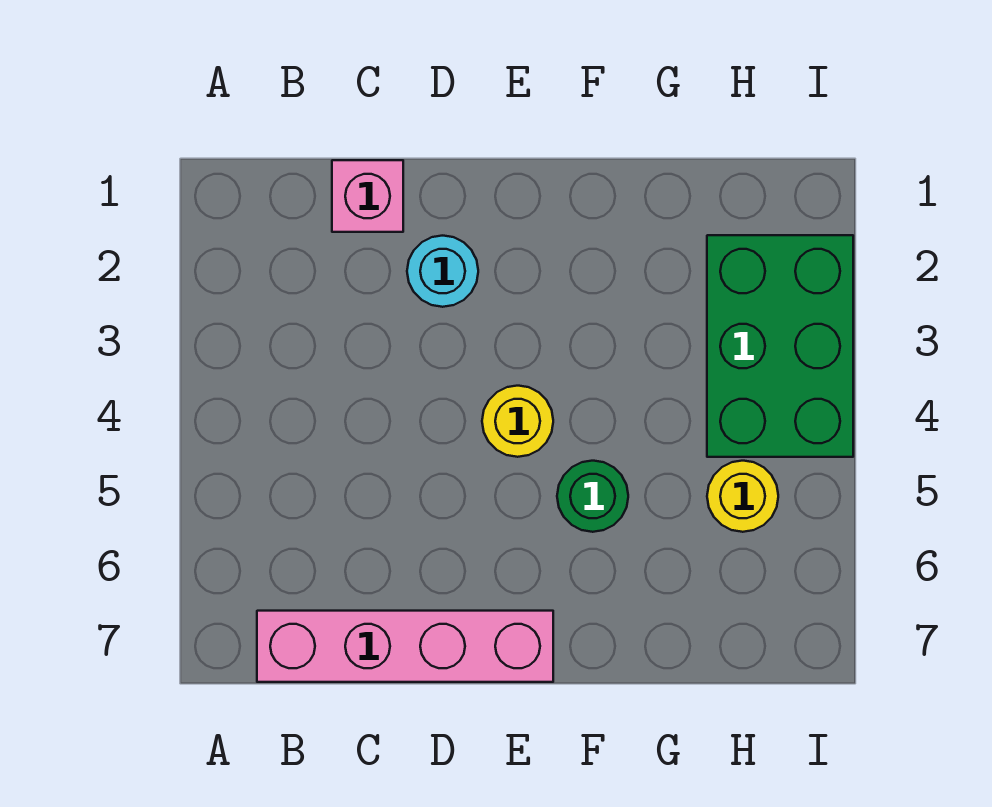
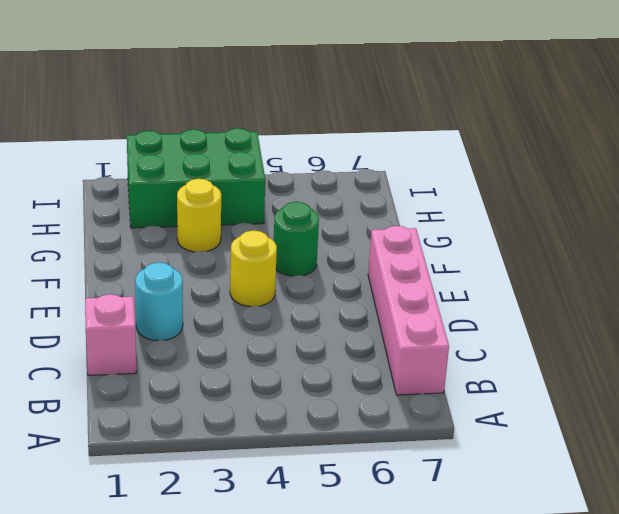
yellow round brick H5 level 1 -> yellow round brick G3 level 1

